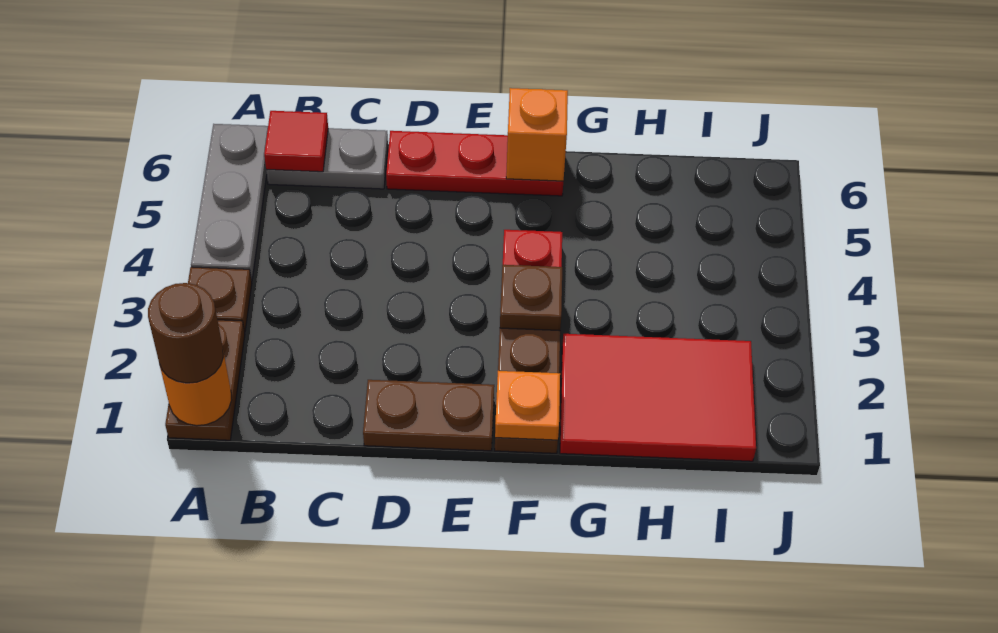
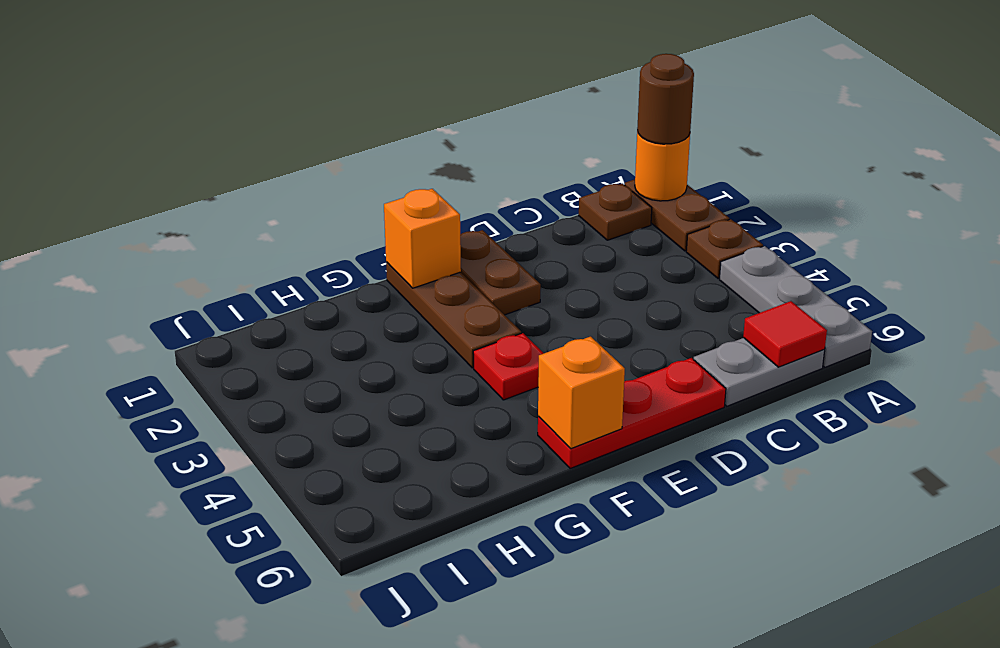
brown plate D1:E1 level 1 -> brown plate E1:E2 level 1
orange plate F1 level 2 -> orange brick F1 level 2
brown plate F3 level 2 -> brown plate B1 level 1
red tile G1:I2 level 1 -> none

